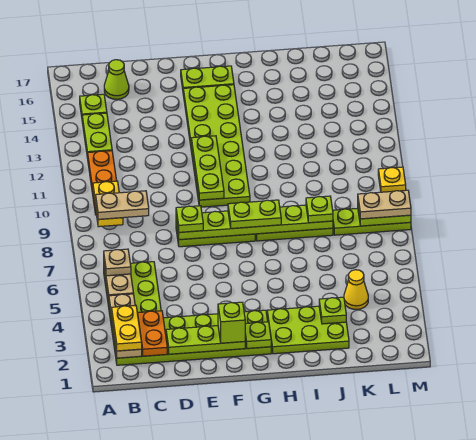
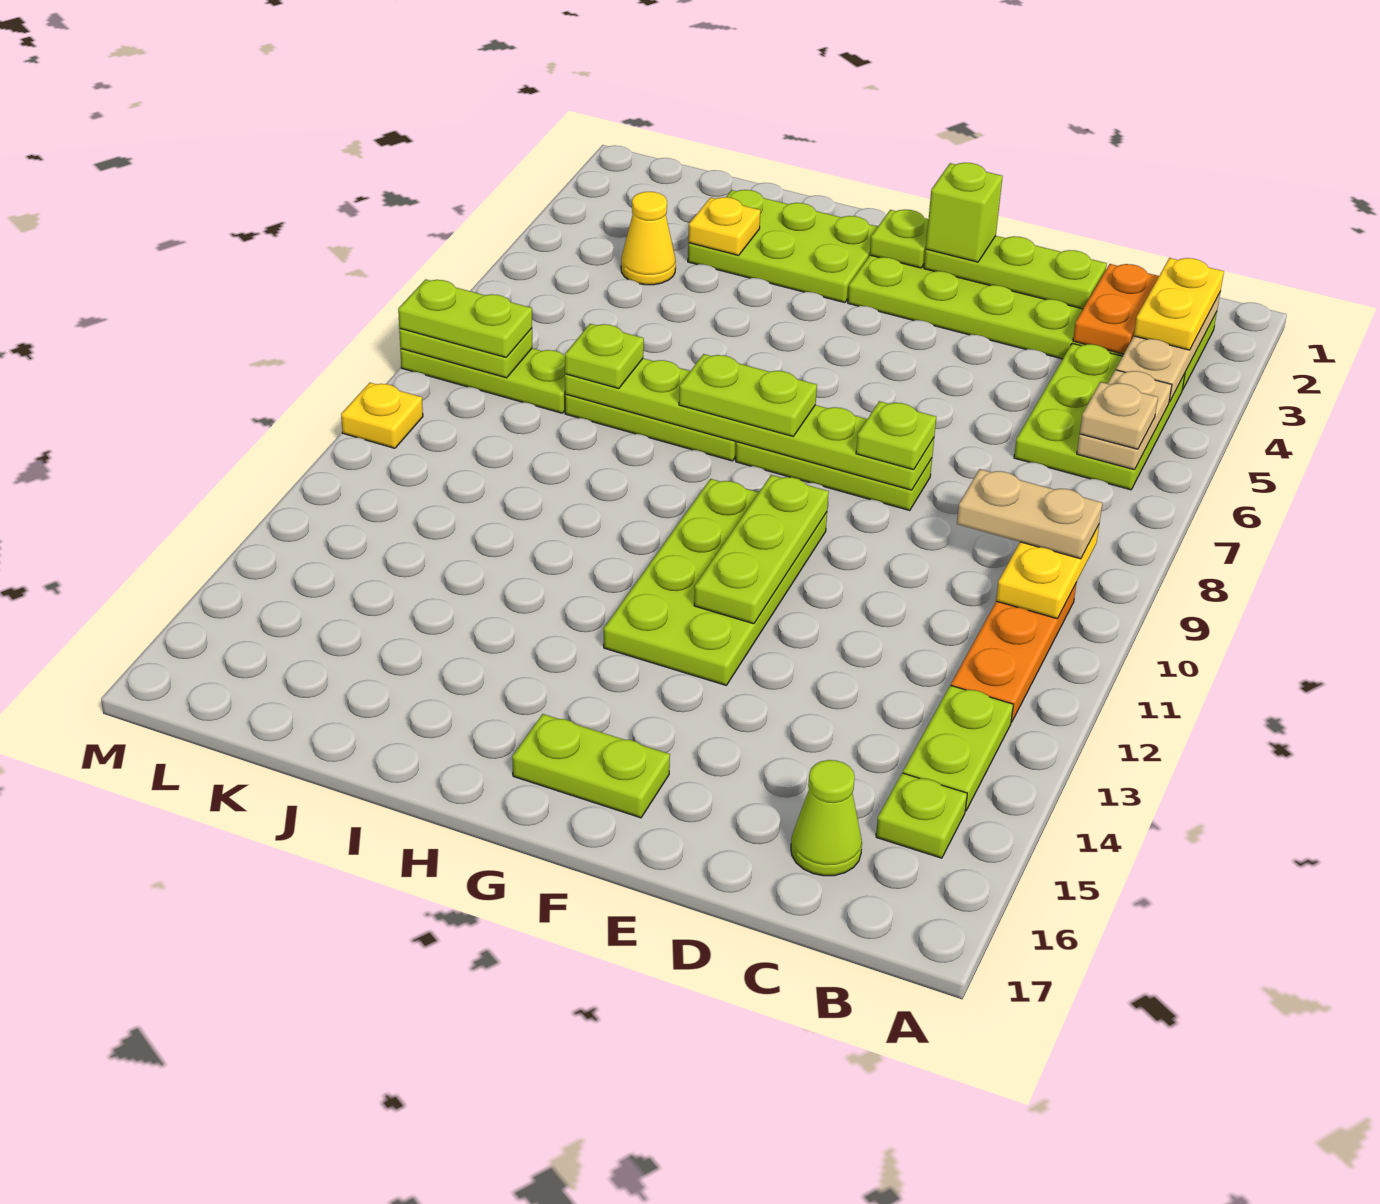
lime plate F10:G15 level 1 -> lime plate F10:G13 level 1
lime plate J3 level 2 -> yellow plate J3 level 2
tan plate L8:M8 level 3 -> lime plate L8:M8 level 3

